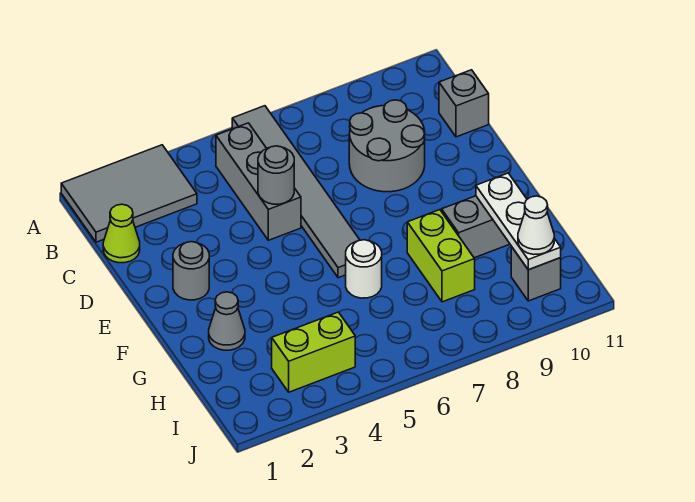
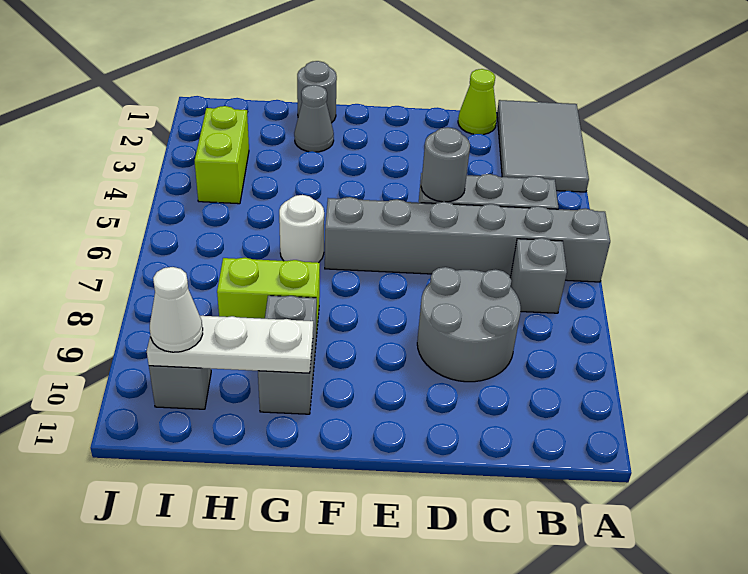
grey tile A6:F6 level 1 -> grey brick A6:F6 level 1
grey brick C11 level 1 -> grey brick B7 level 1
grey round brick E2 level 1 -> grey round brick G1 level 1

